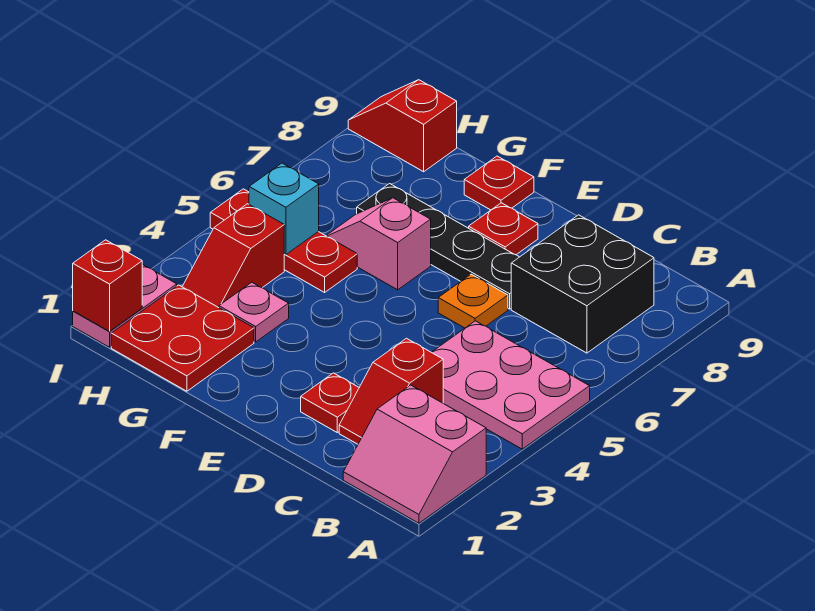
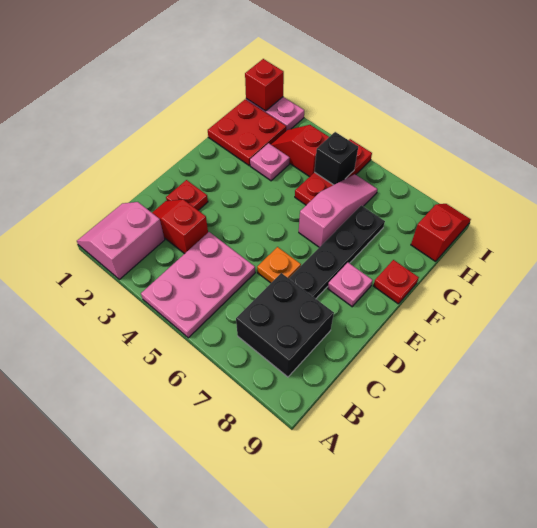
red plate E8 level 1 -> pink plate E8 level 1
pink slope F6:G6 level 1 top F -> pink slope F6:H6 level 1 top F
cyan brick H5 level 2 -> black brick H5 level 2

